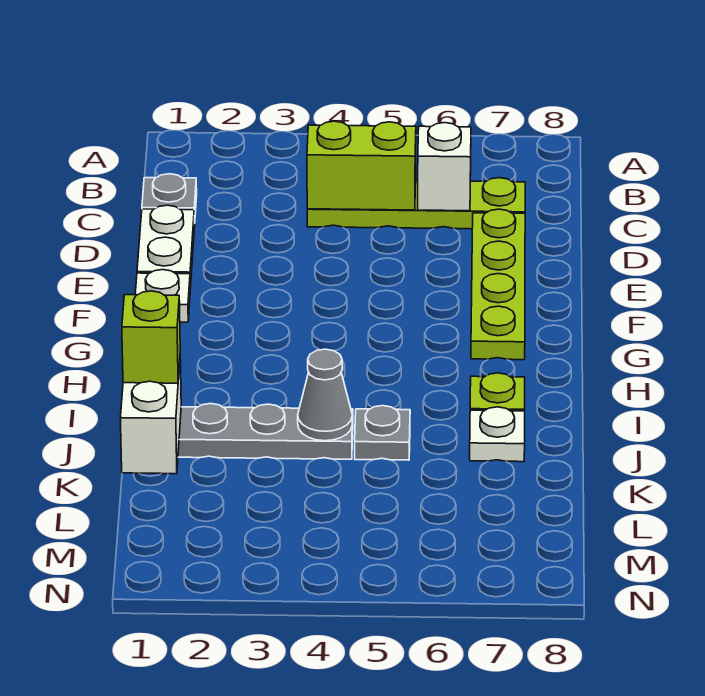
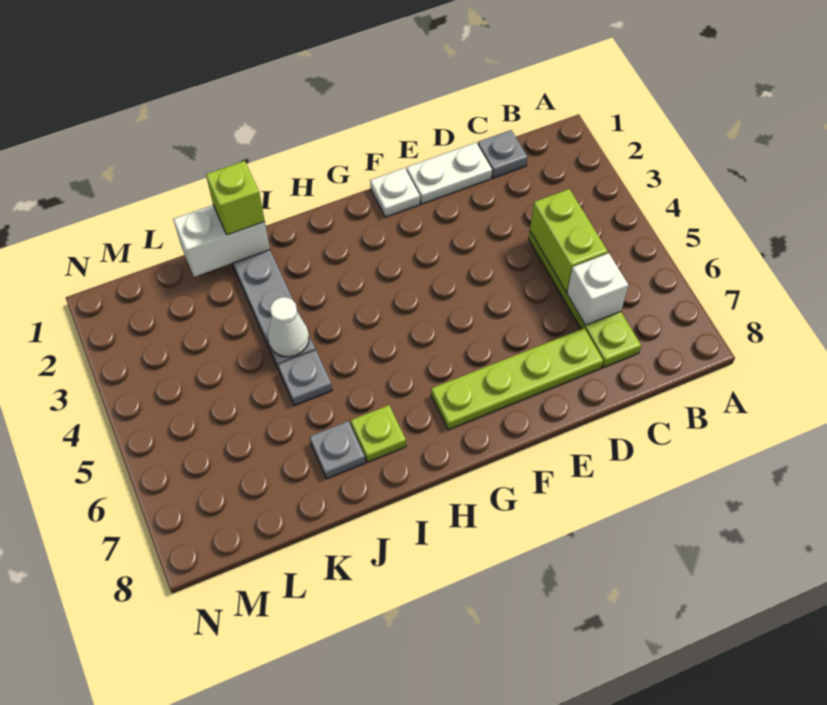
grey cone J4 level 2 -> white cone J4 level 2
white plate J7 level 1 -> grey plate J7 level 1

